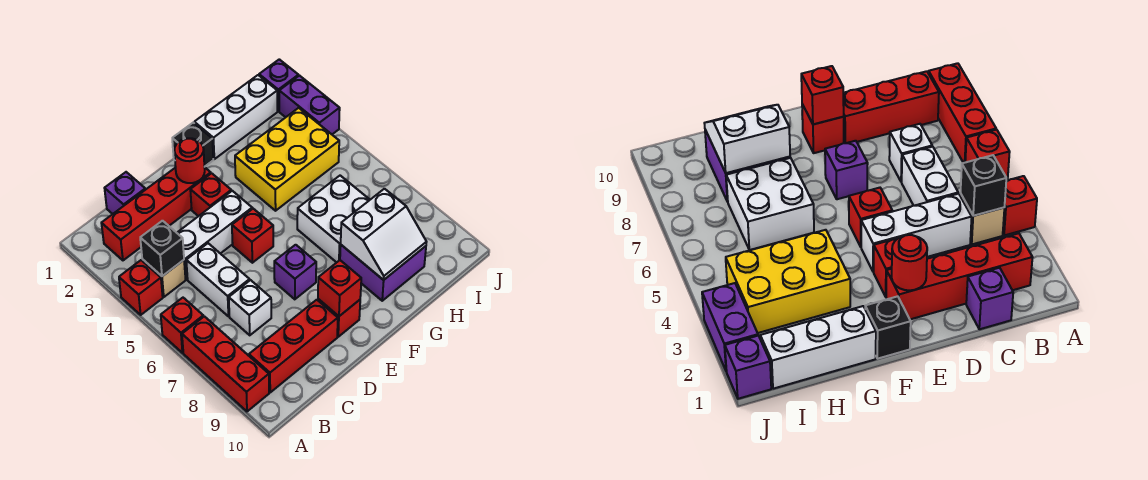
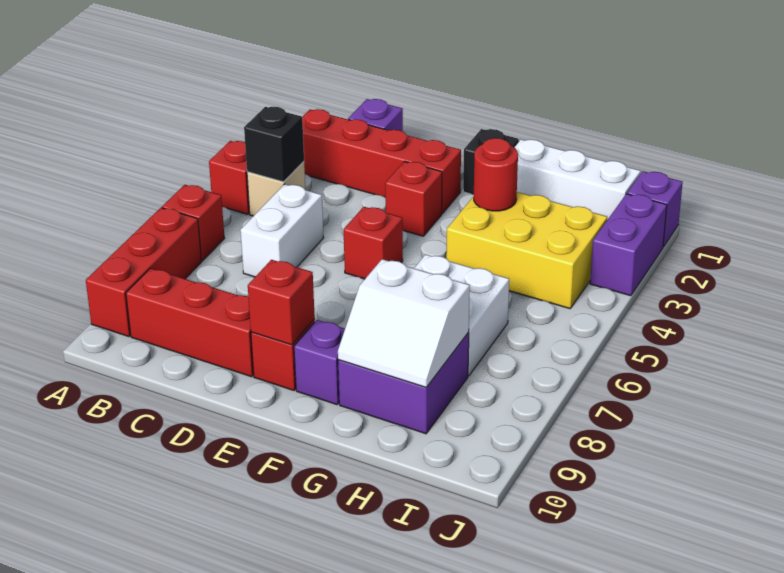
white brick C4:E4 level 1 -> none
white brick C7 level 1 -> none
red round brick E2 level 2 -> red round brick G3 level 2
purple brick E7 level 1 -> purple brick F9 level 1

